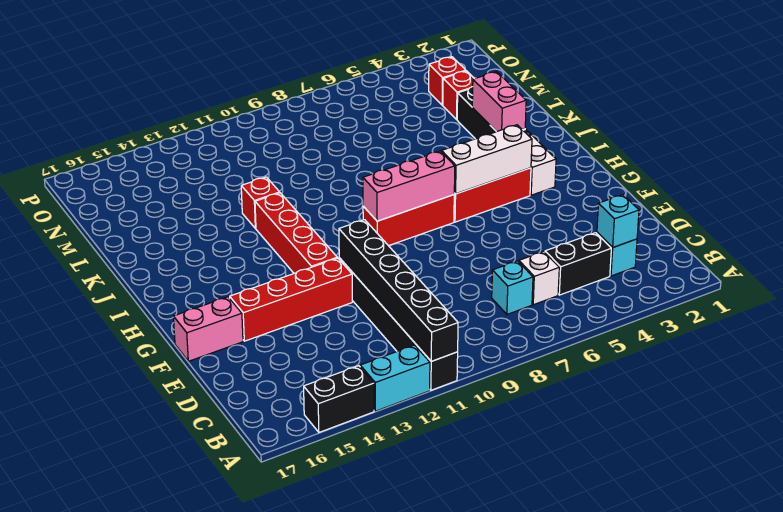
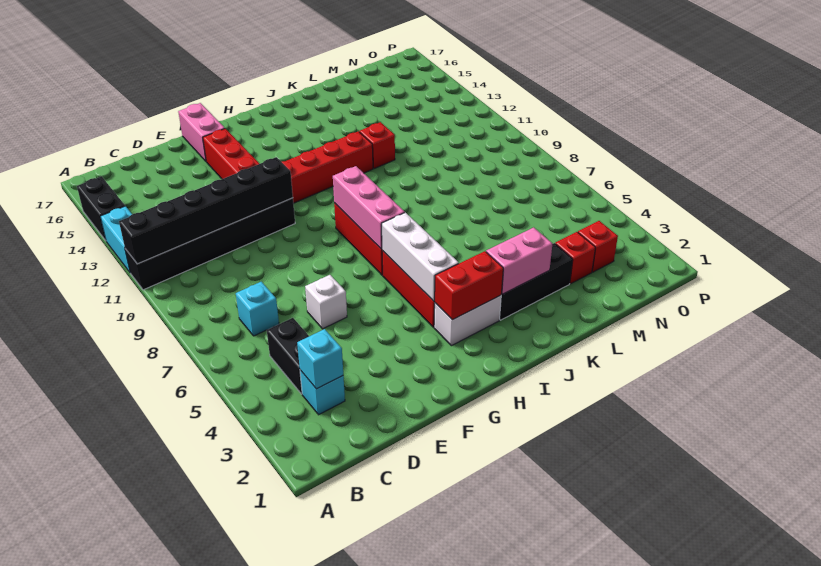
white brick C6 level 1 -> white brick E6 level 1
none -> red brick H3:I3 level 2

